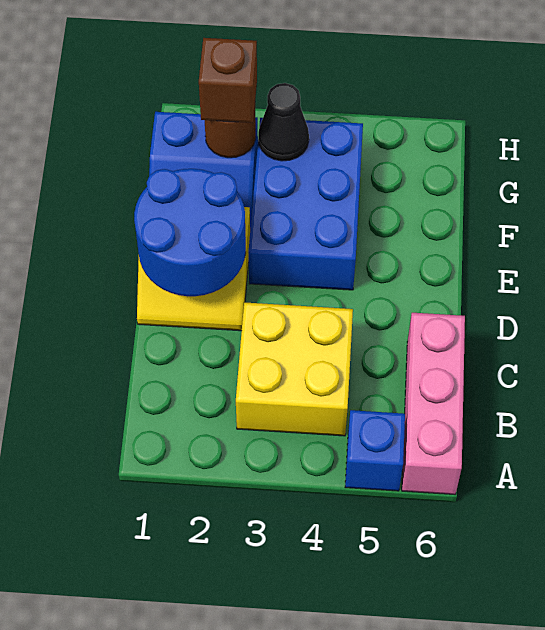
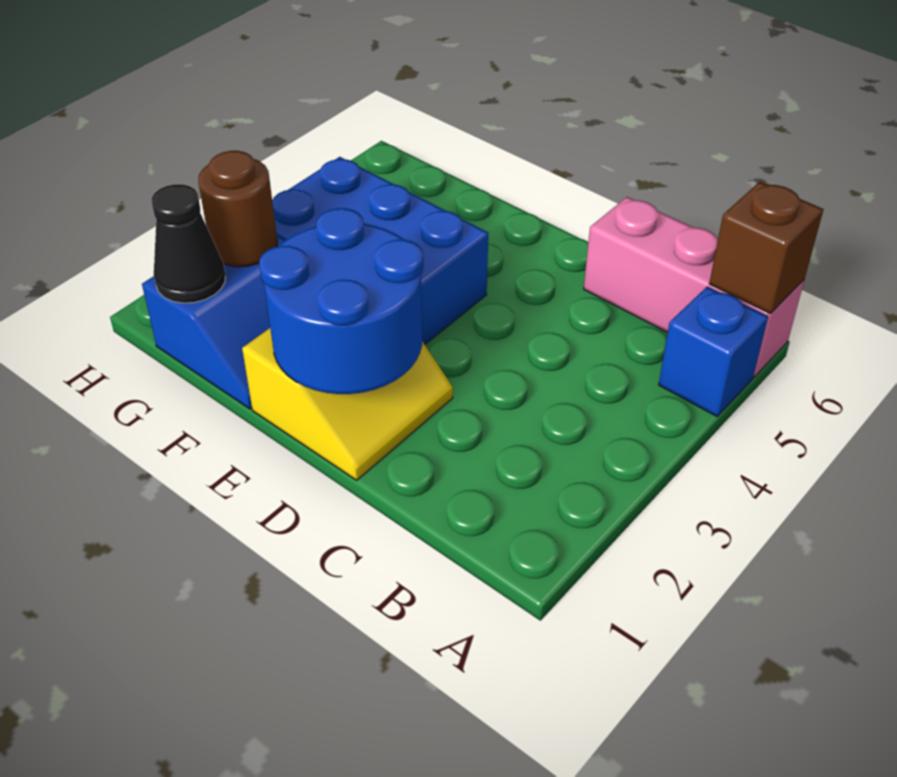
yellow brick B3:C4 level 1 -> none
brown brick G2 level 3 -> brown brick A6 level 2
black cone G3 level 2 -> black cone G1 level 2

